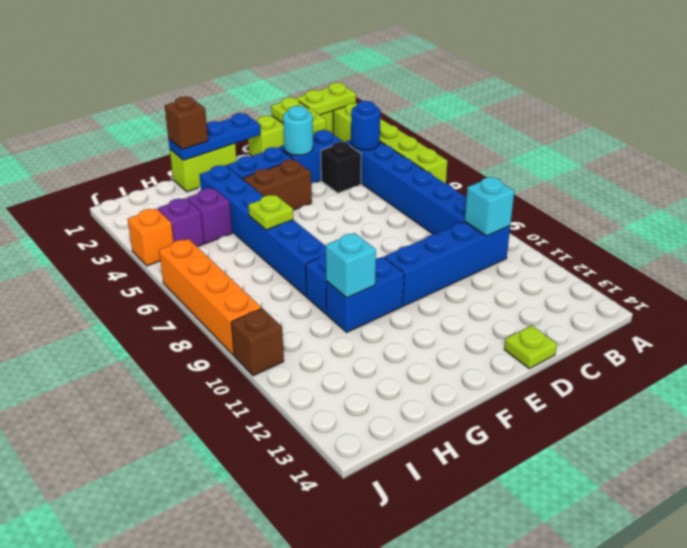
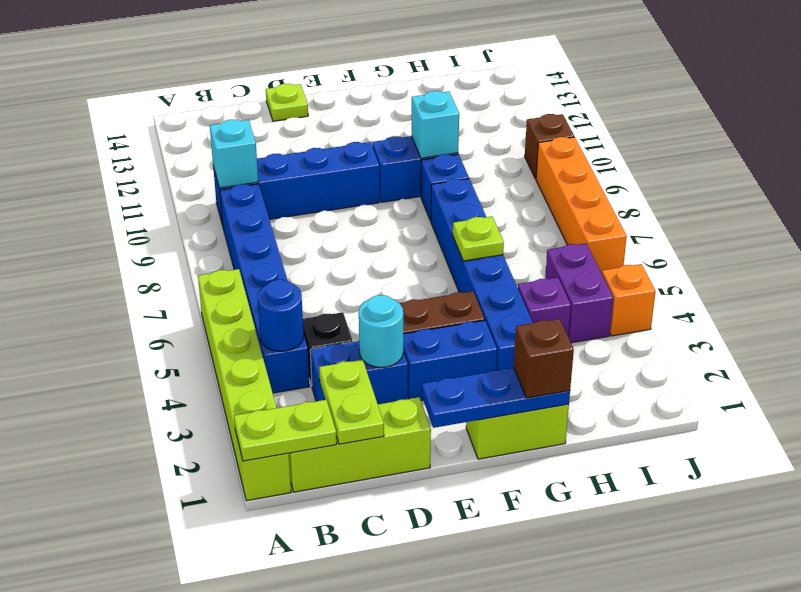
purple brick I4 level 1 -> purple brick I4:I5 level 1

